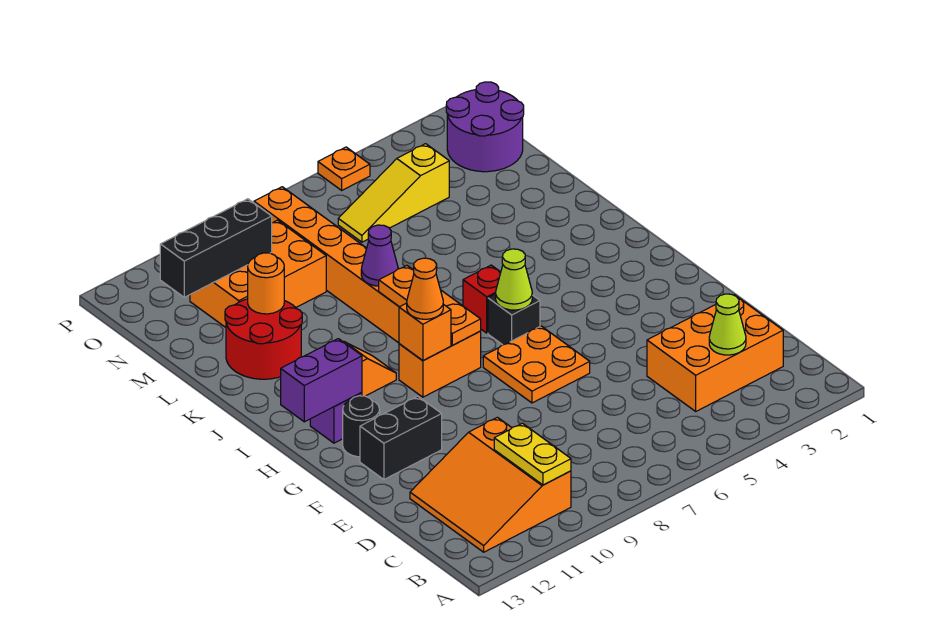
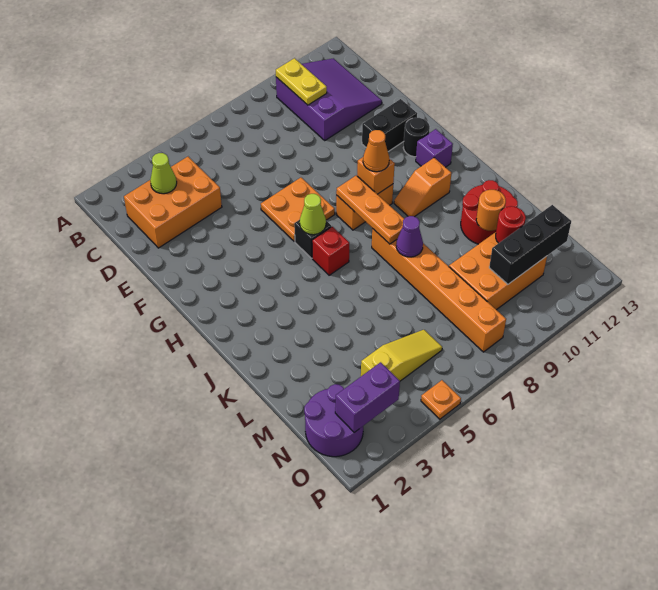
orange slope B10:D12 level 1 top 10 -> purple slope B10:D12 level 1 top 10
purple brick H12:H13 level 2 -> purple brick O2:O3 level 2
none -> red round brick M11 level 2

